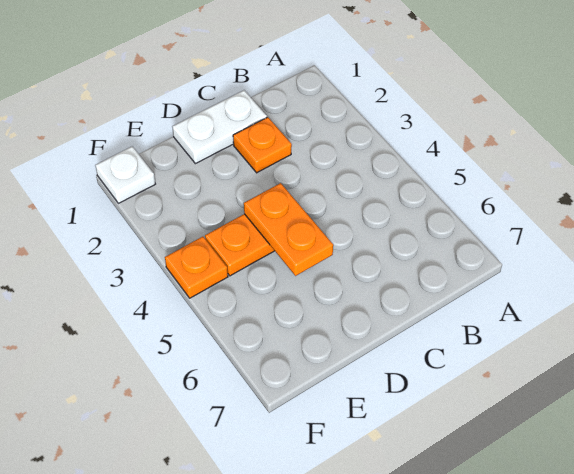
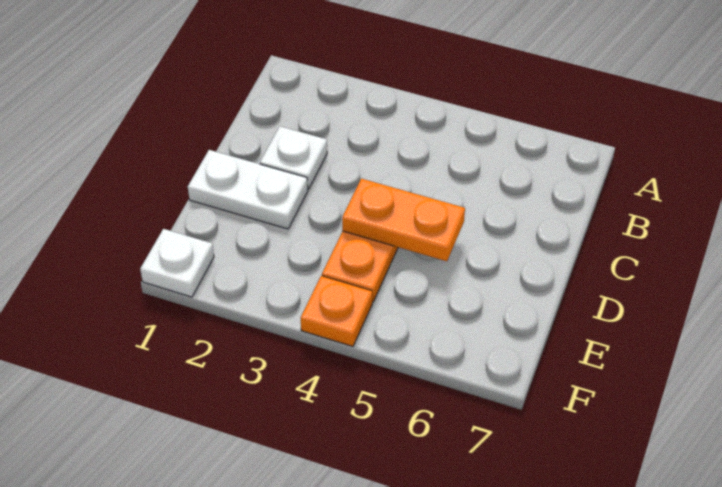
white plate C1:D1 level 1 -> white plate D1:D2 level 1
orange plate C2 level 1 -> white plate C2 level 1

